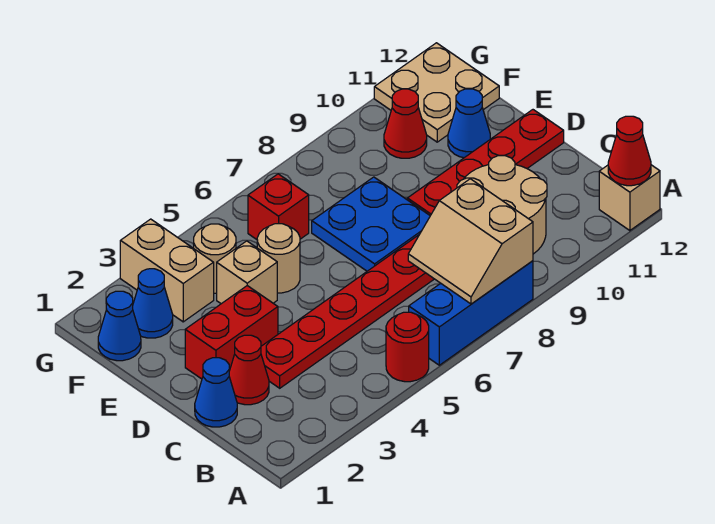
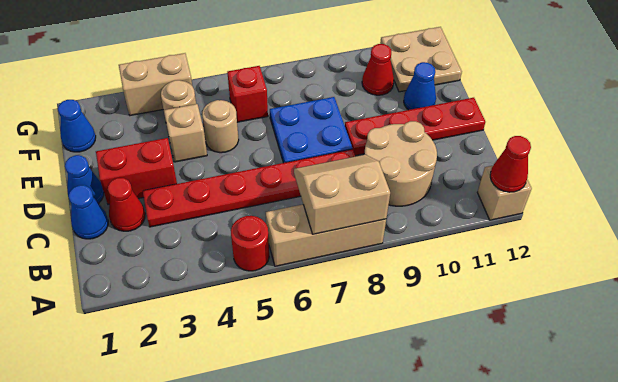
blue brick A6:A8 level 1 -> tan brick A6:A8 level 1
tan slope A7:B8 level 2 top 8 -> tan slope A7:B8 level 2 top A
blue cone F2 level 1 -> blue cone D1 level 1
tan brick F3:G3 level 1 -> tan brick G3:G4 level 1

